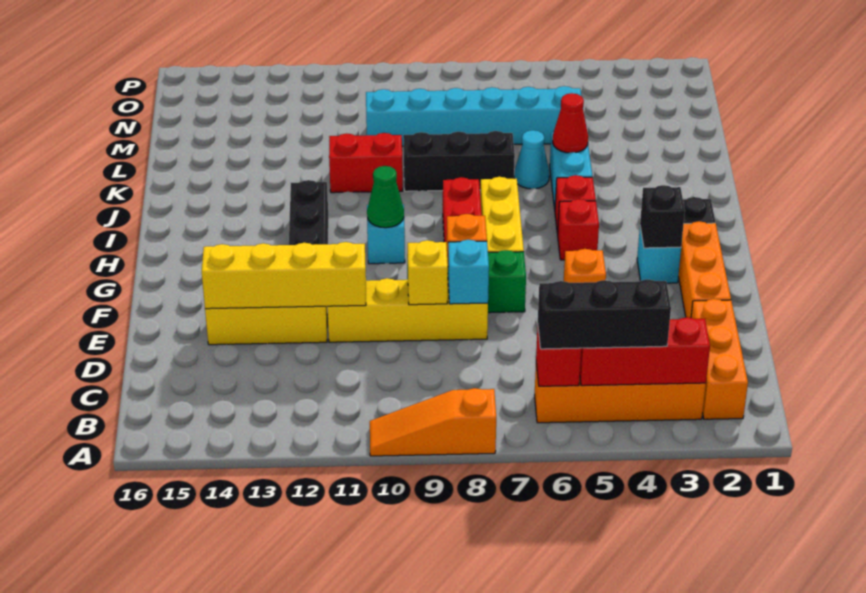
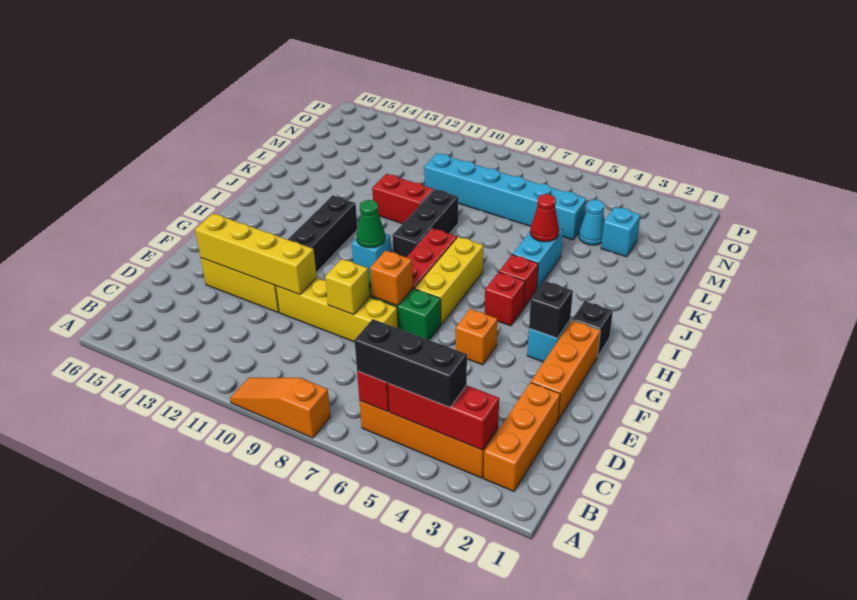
cyan brick E8 level 2 -> cyan brick M3 level 1
cyan cone K6 level 1 -> cyan cone M4 level 1
black brick K7:K9 level 1 -> black brick I9:K9 level 1

